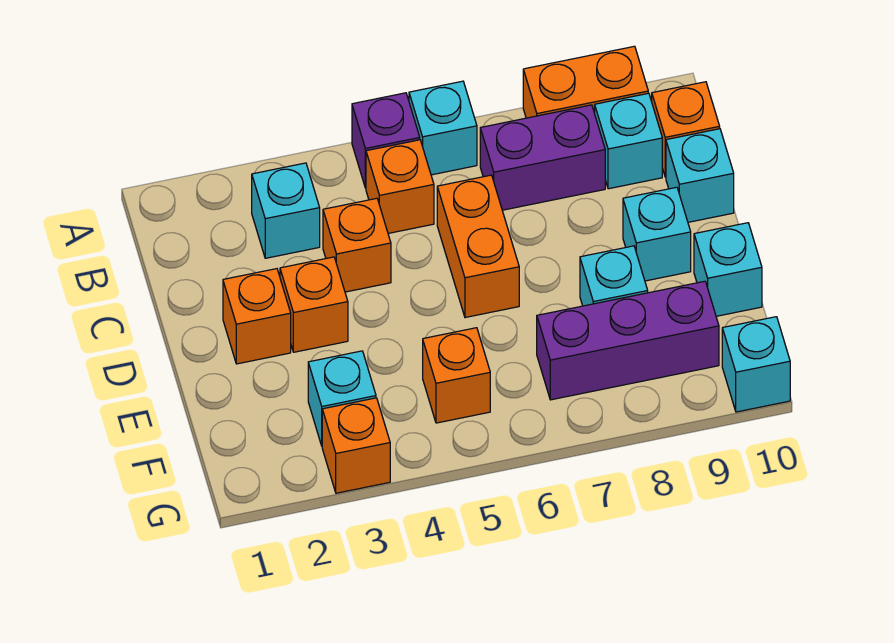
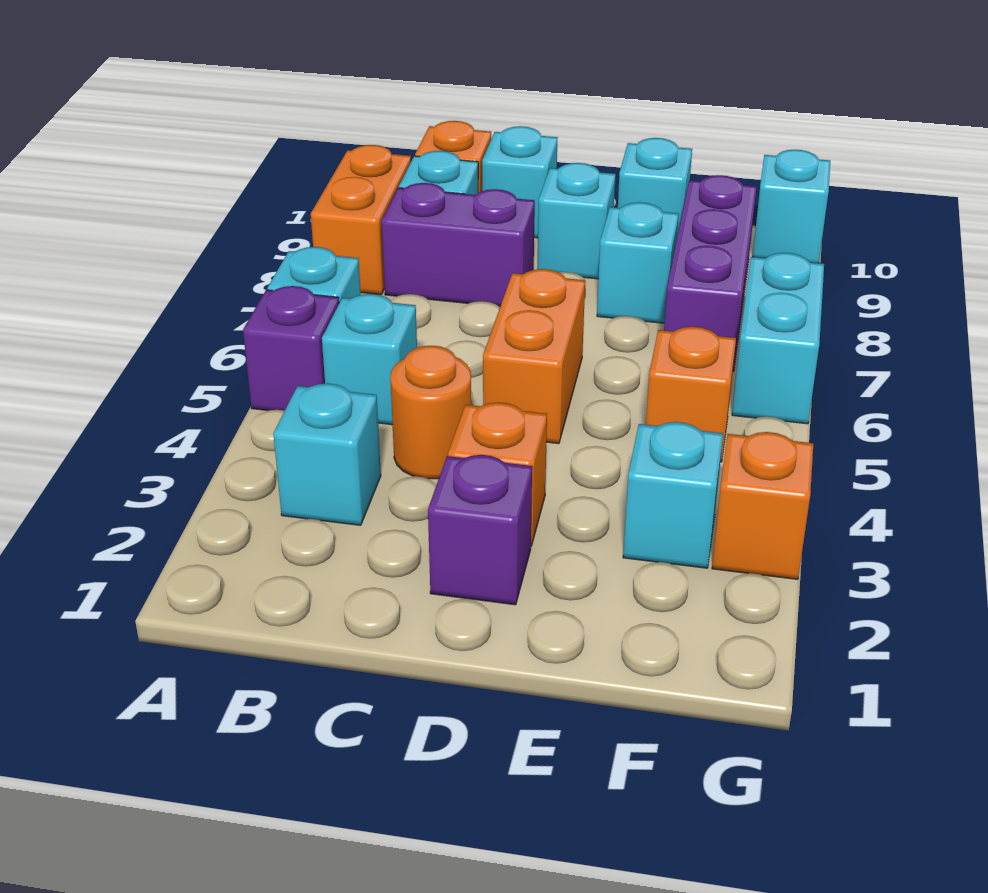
orange brick B5 level 1 -> cyan brick B5 level 1
purple brick B7:B8 level 1 -> purple brick B8:C8 level 1
orange brick C4 level 1 -> orange round brick C4 level 1
orange brick C6:D6 level 1 -> orange brick D5:D6 level 1
orange brick D2 level 1 -> purple brick D2 level 1
none -> cyan brick G6:G7 level 1

